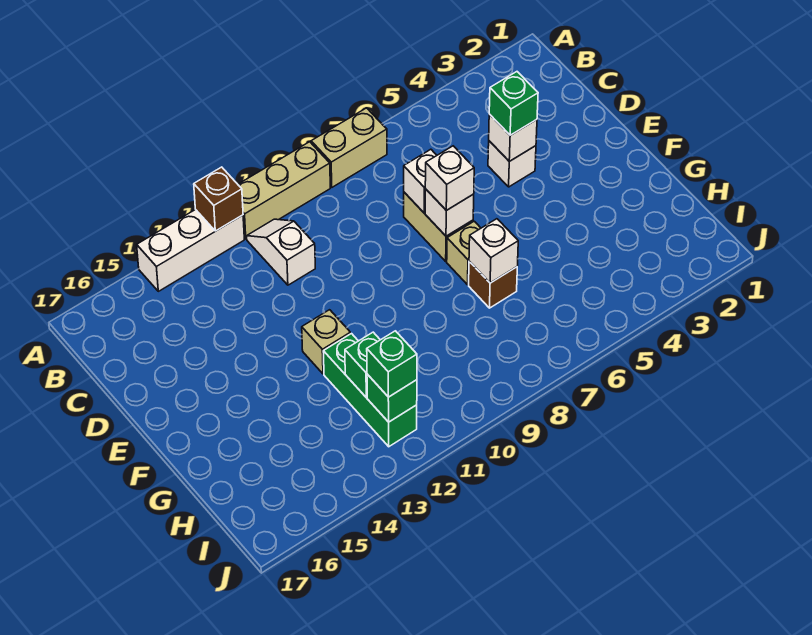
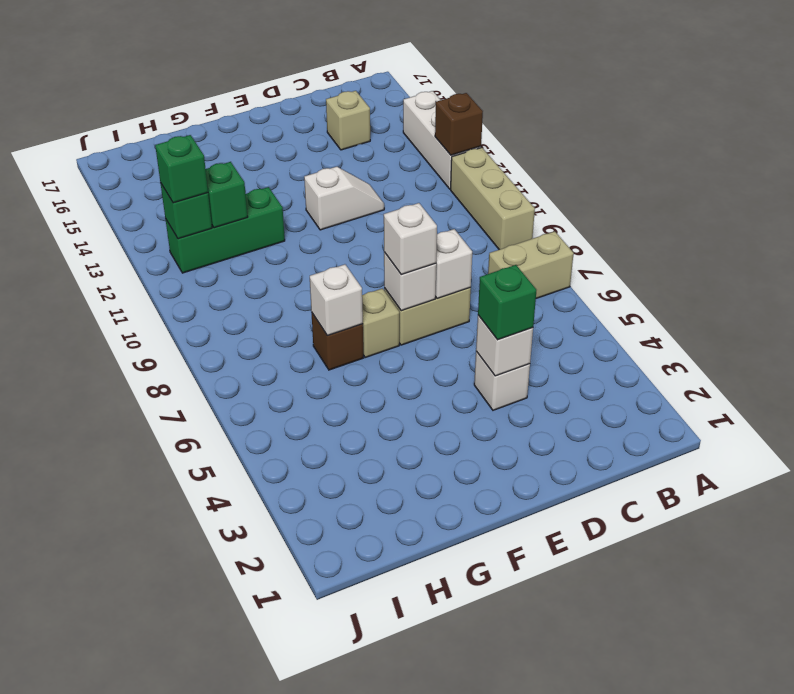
tan brick A7:A8 level 1 -> tan brick A7:B7 level 1
white slope B11:C11 level 1 top C -> white slope D12:E12 level 1 top E
tan brick F12 level 1 -> tan brick C15 level 1

